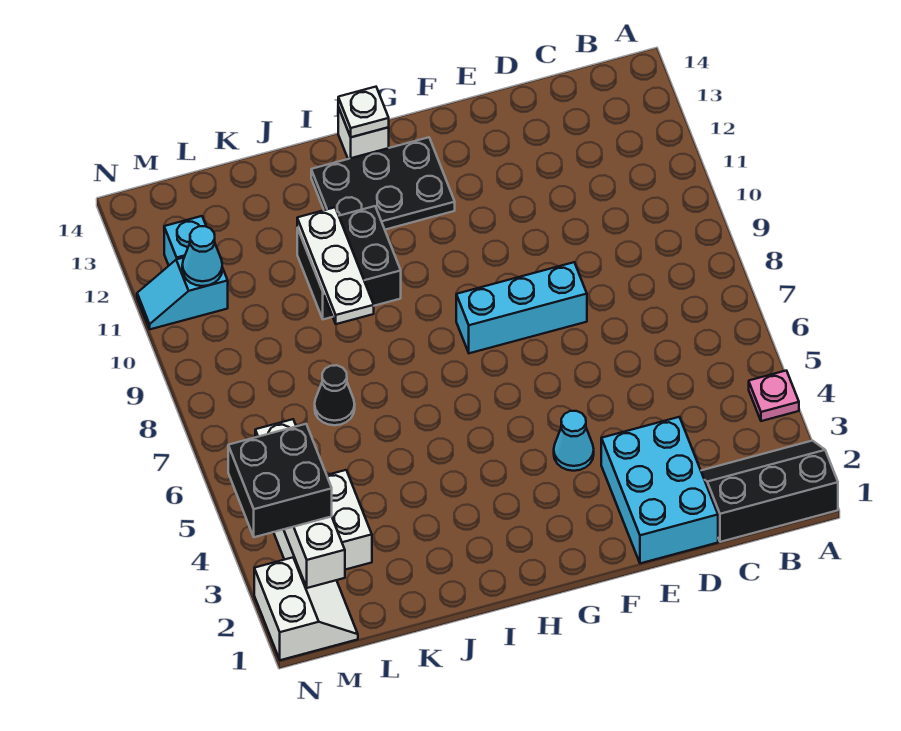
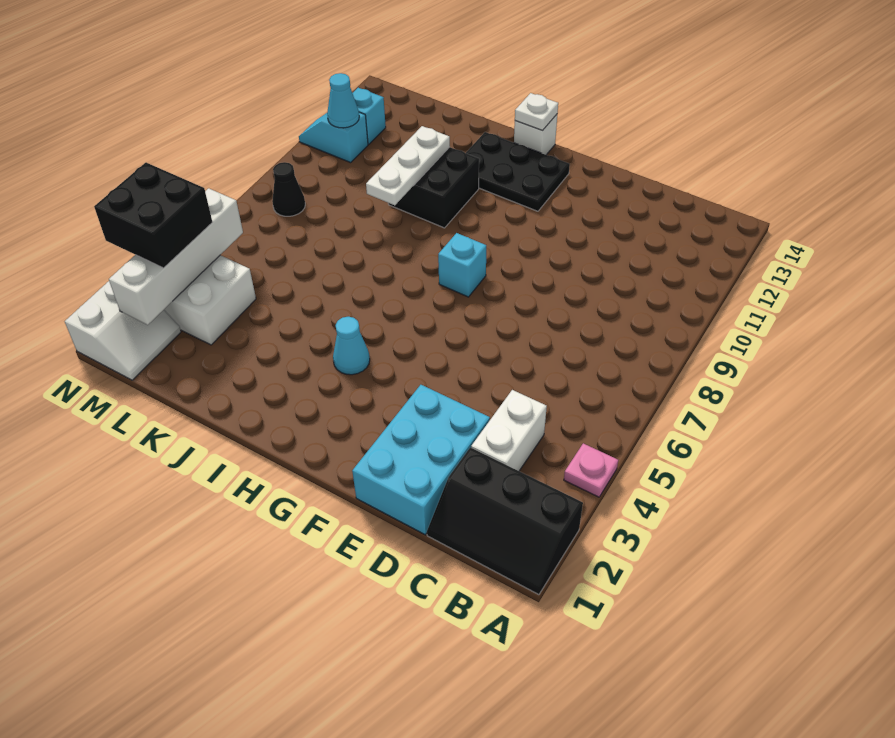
black slope A1:C2 level 1 top 1 -> black slope A1:C2 level 1 top 2
none -> white brick C3:C4 level 1
cyan brick E8:G8 level 1 -> cyan brick G8 level 1
cyan cone F4 level 1 -> cyan cone H4 level 1
black cone K7 level 1 -> black cone M8 level 1

